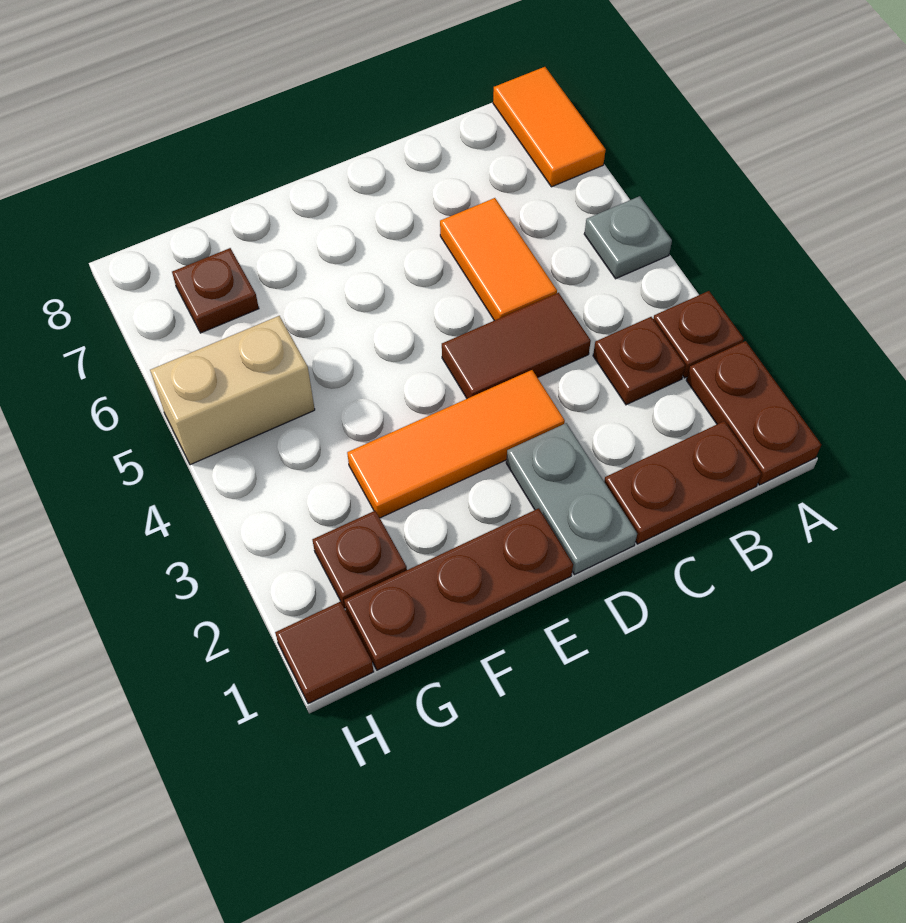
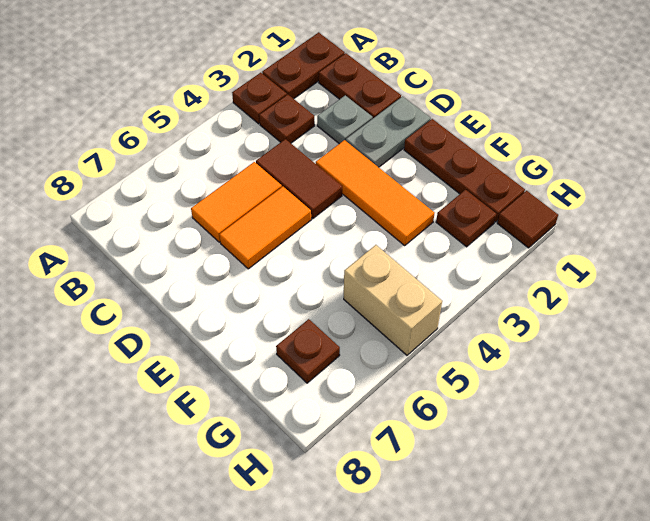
grey plate A5 level 1 -> grey plate C2 level 1
orange tile A7:A8 level 1 -> orange tile D5:D6 level 1

